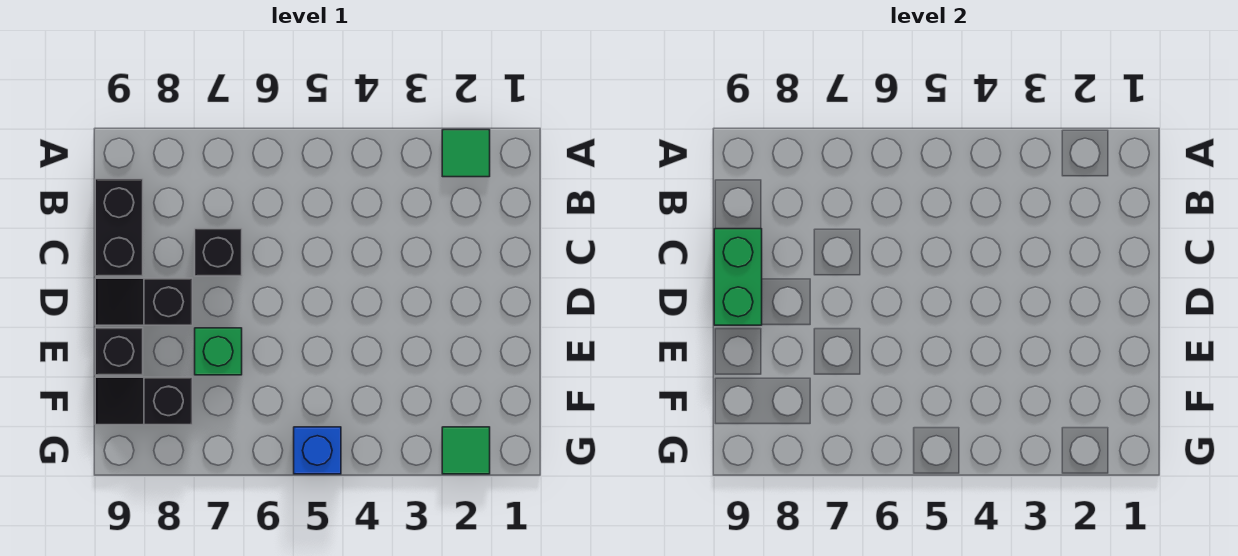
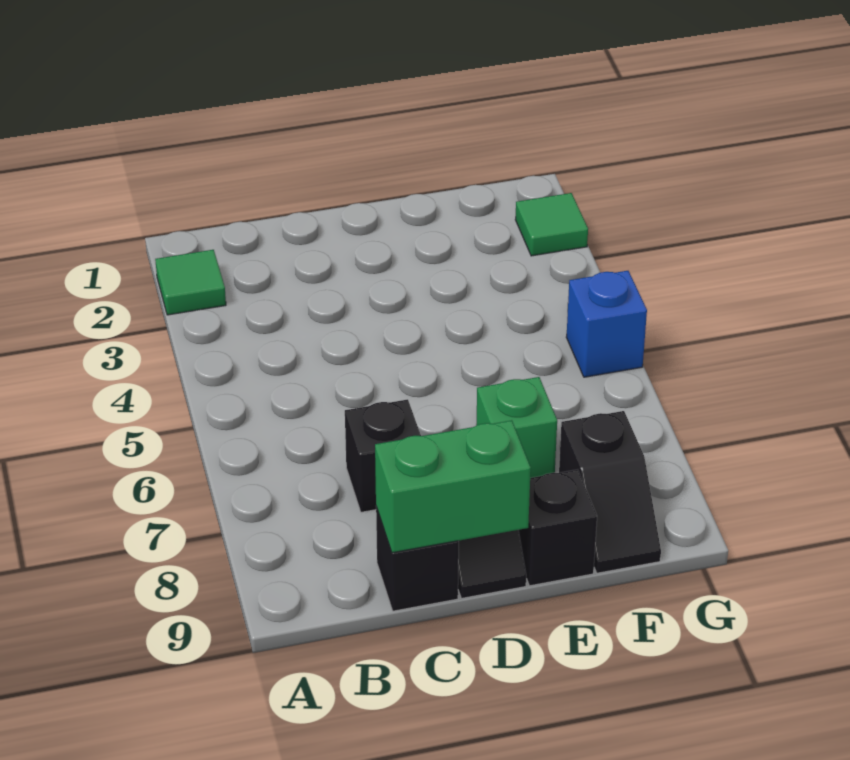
black brick B9:C9 level 1 -> black brick C9 level 1

